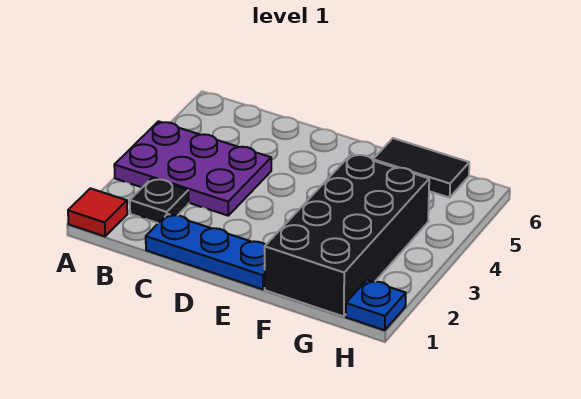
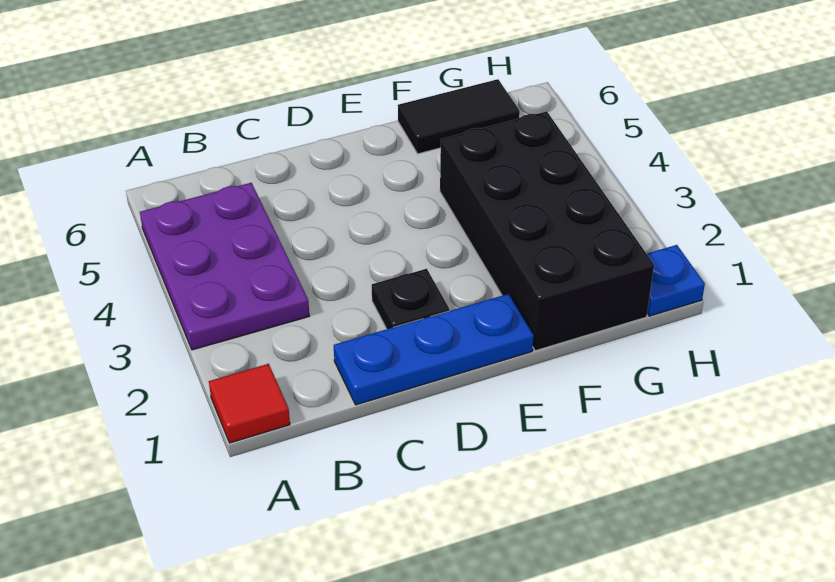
purple plate A3:C4 level 1 -> purple plate A3:B5 level 1
black plate B2 level 1 -> black plate D2 level 1

